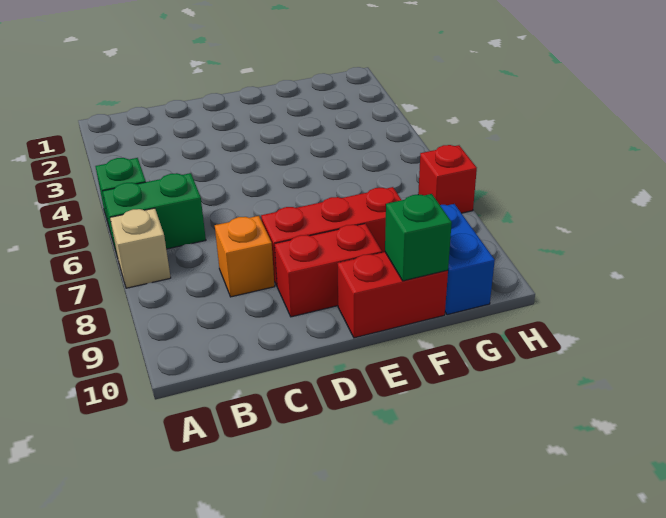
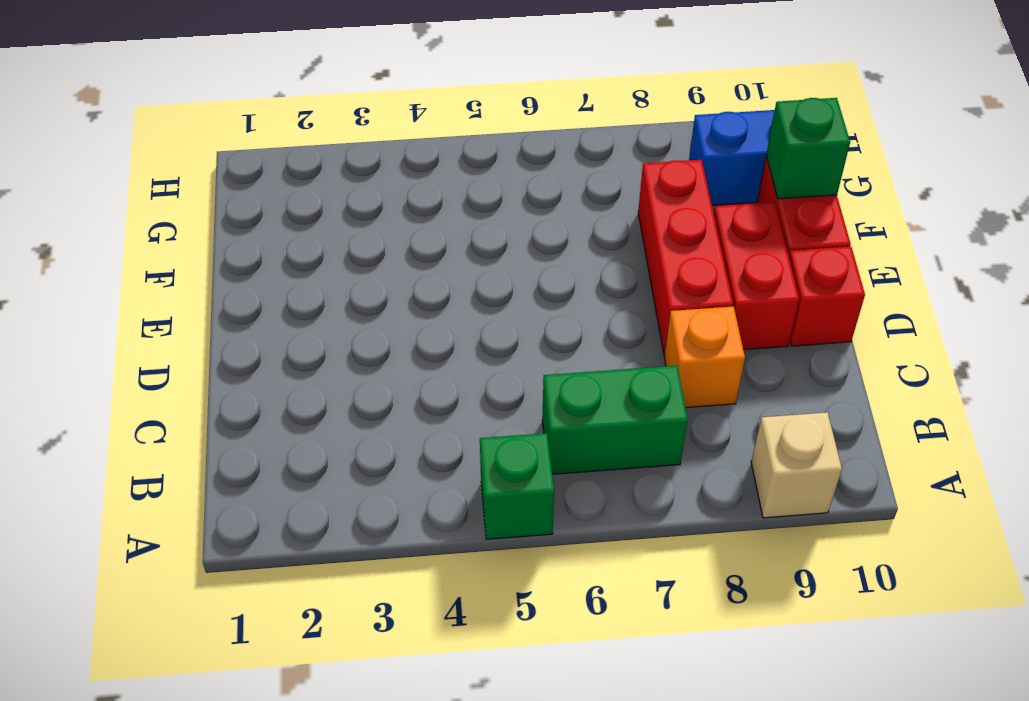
green brick A6:B6 level 1 -> green brick B6:B7 level 1
tan brick A7 level 1 -> tan brick A9 level 1
red brick H7 level 1 -> red brick D10 level 1

